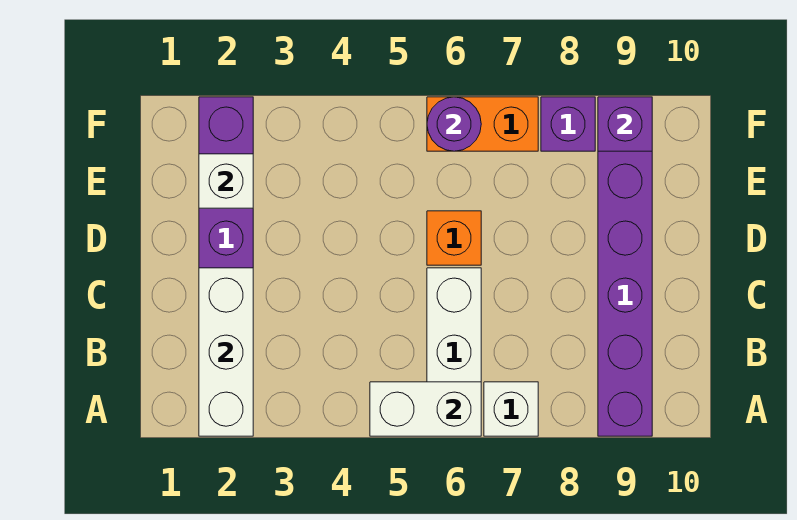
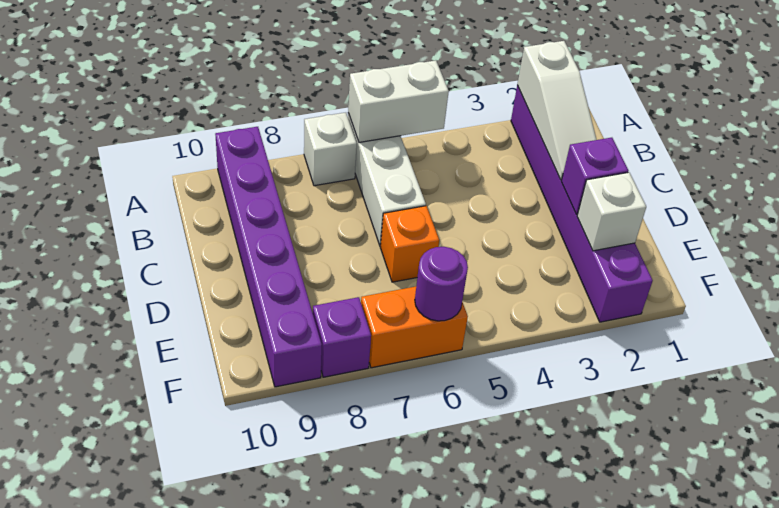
white brick A2:C2 level 2 -> white slope A2:C2 level 2 top A
purple brick F9 level 2 -> purple brick D2 level 2

